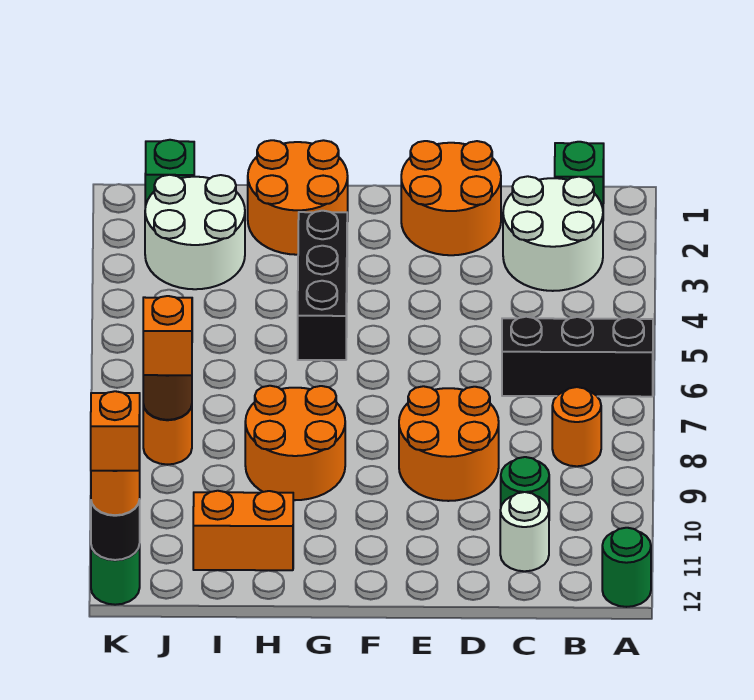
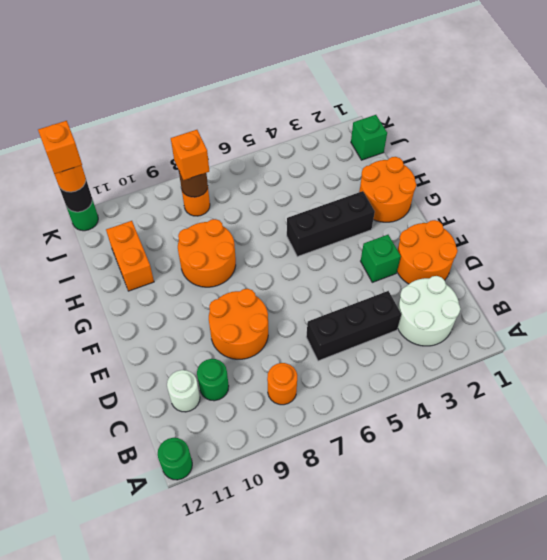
black brick A6:C6 level 1 -> black brick C4:C6 level 1
green brick B1 level 1 -> green brick E3 level 1
white round brick I2:J3 level 1 -> none

